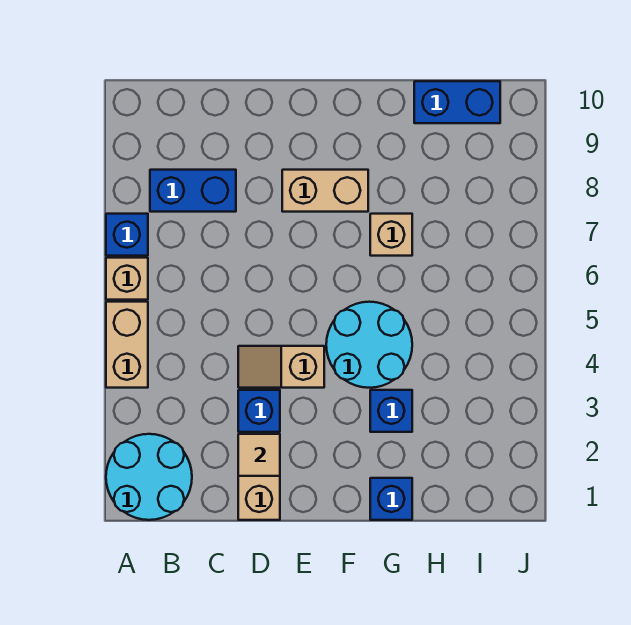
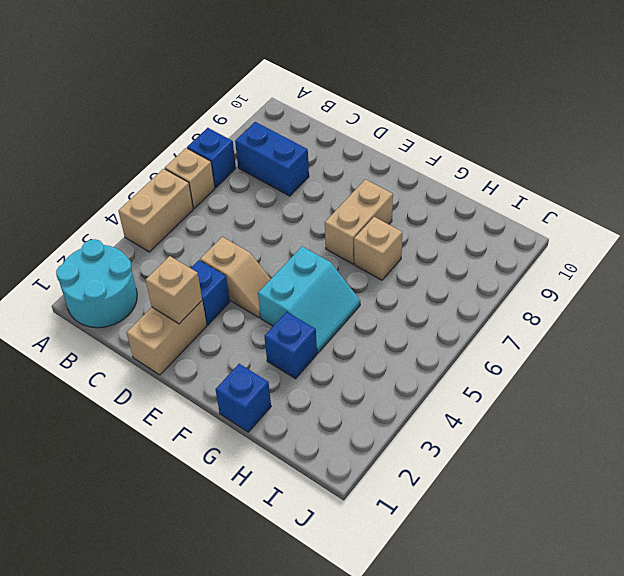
tan tile D2 level 2 -> tan brick D2 level 2
tan slope D4:E4 level 1 top E -> tan slope D4:E4 level 1 top D
tan brick E8:F8 level 1 -> tan brick F7:F8 level 1
cyan round brick F4:G5 level 1 -> cyan slope F4:G5 level 1 top F
blue brick H10:I10 level 1 -> none

